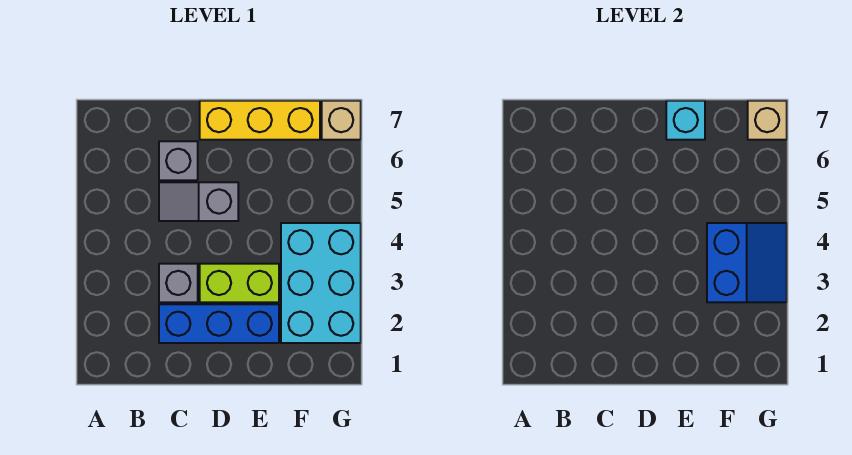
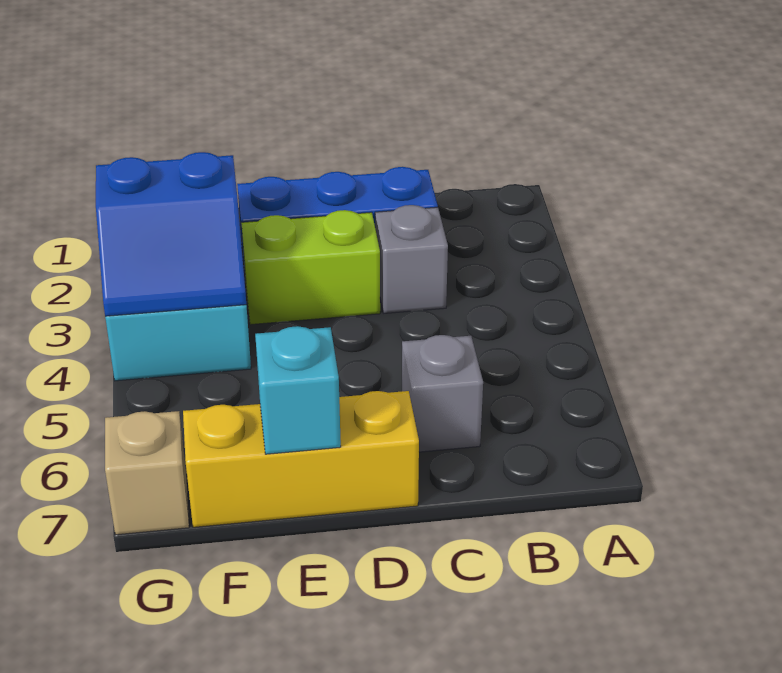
grey slope C5:D5 level 1 top D -> none
blue slope F3:G4 level 2 top F -> blue slope F3:G4 level 2 top 3
tan brick G7 level 2 -> none

